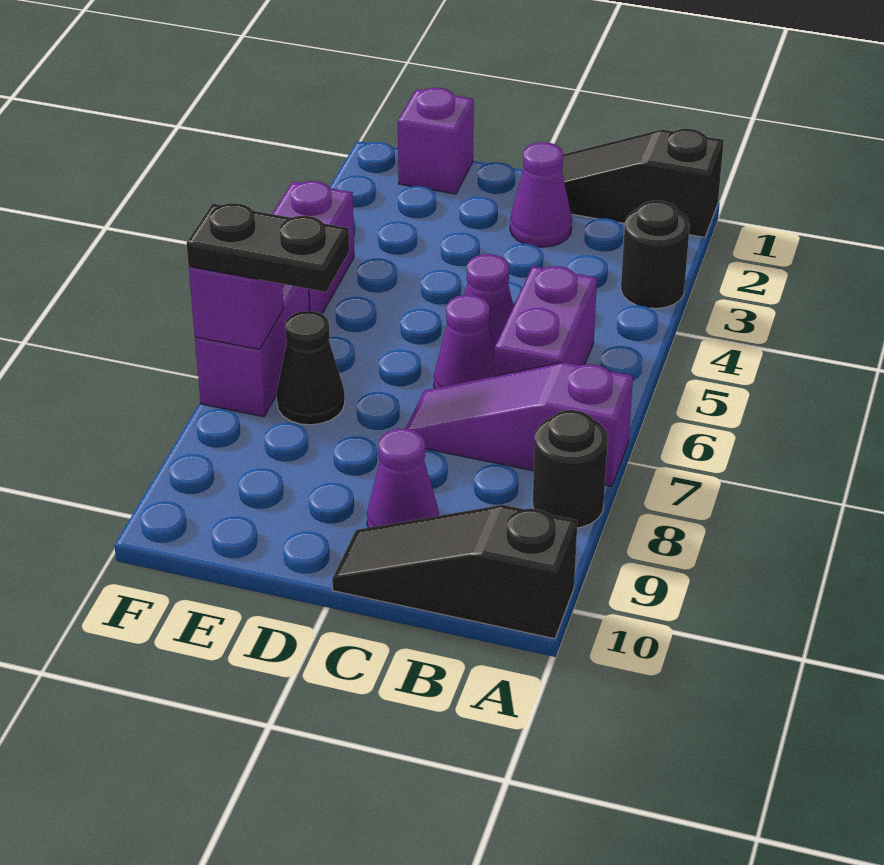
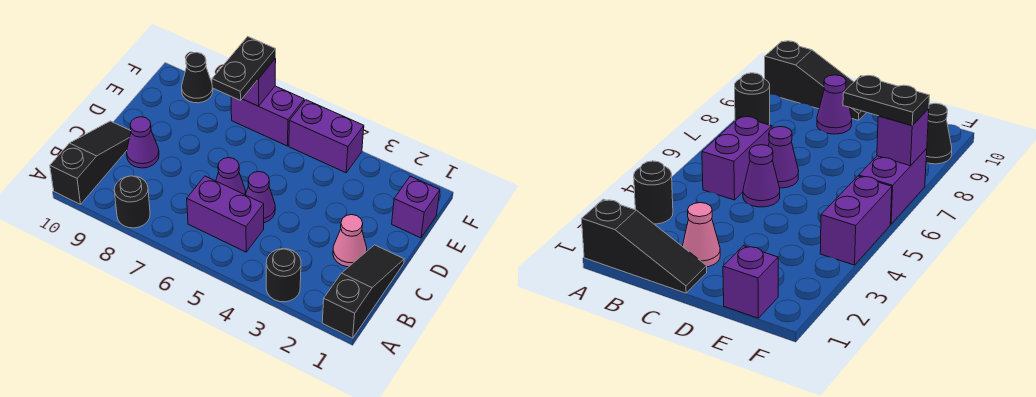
purple slope A7:C7 level 1 top A -> none
purple cone C2 level 1 -> pink cone C2 level 1
black cone E7 level 1 -> black cone F9 level 1

